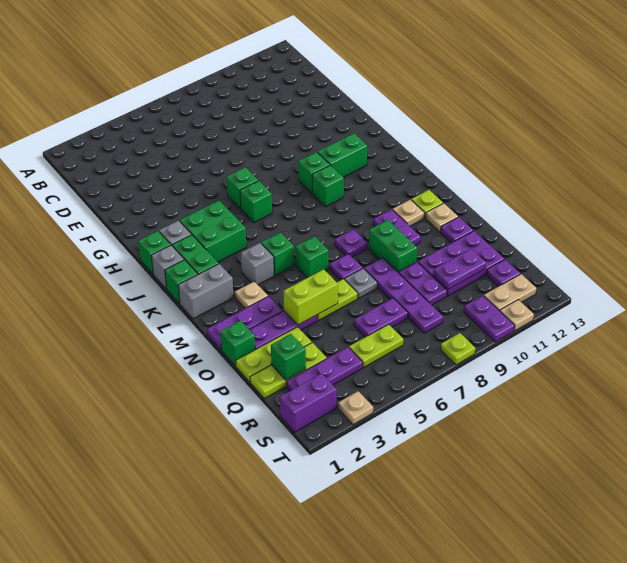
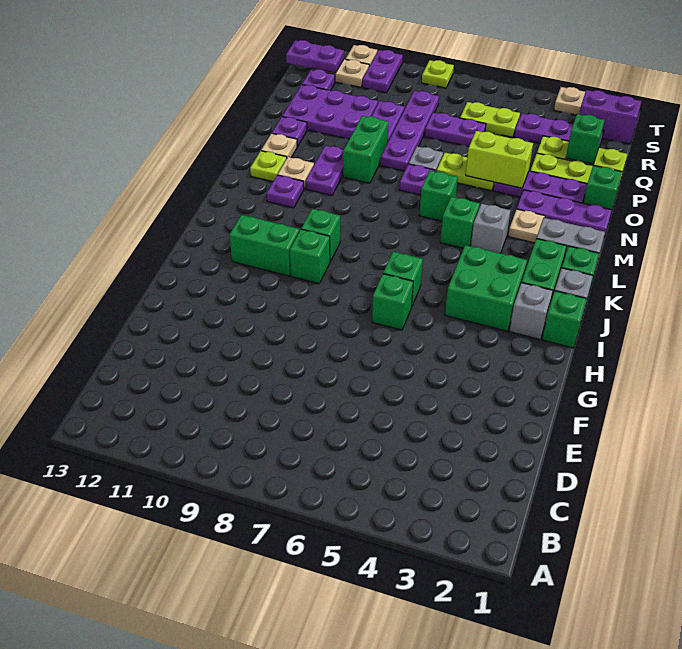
purple plate M8 level 1 -> purple plate L11 level 1
purple plate Q10:Q11 level 2 -> purple plate S12:S13 level 2

